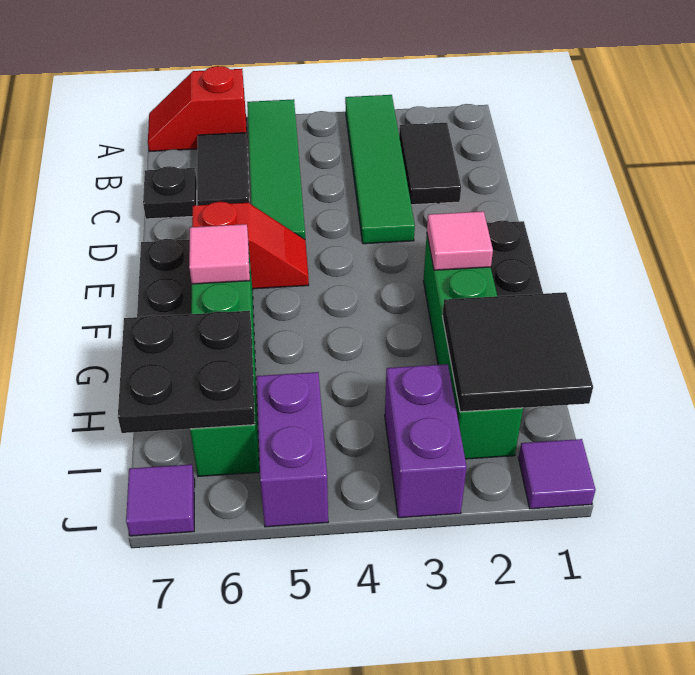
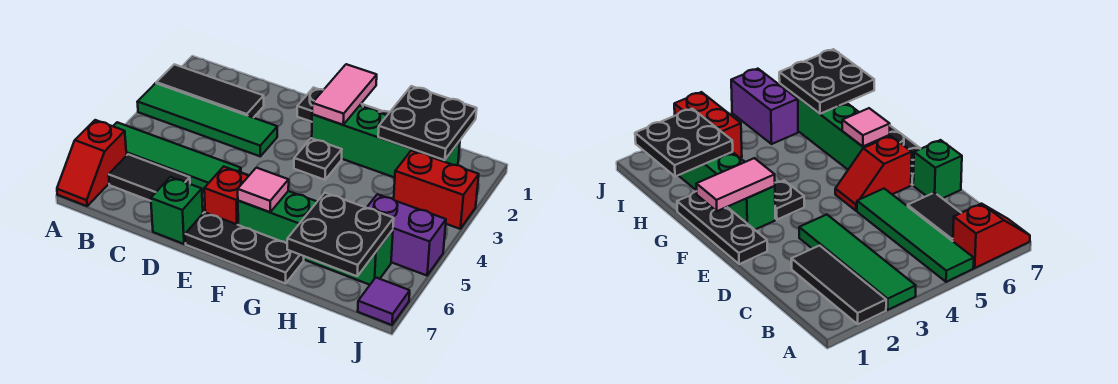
black tile B2:C2 level 1 -> black tile A2:C2 level 1
black plate C7 level 1 -> black plate F3 level 1
none -> green brick D7 level 1
pink tile F2 level 2 -> pink tile F1:F2 level 2
black tile H1:I2 level 2 -> black plate H1:I2 level 2
purple brick I3:J3 level 1 -> red brick I3:J3 level 1
purple tile J1 level 1 -> none

